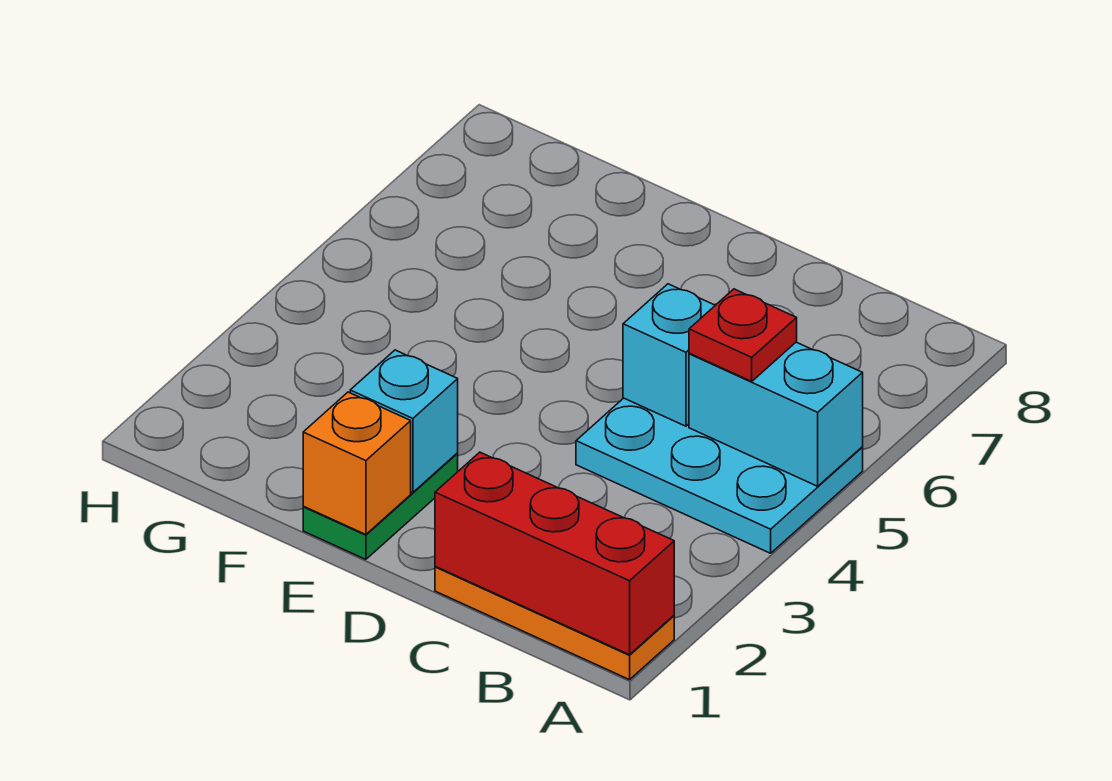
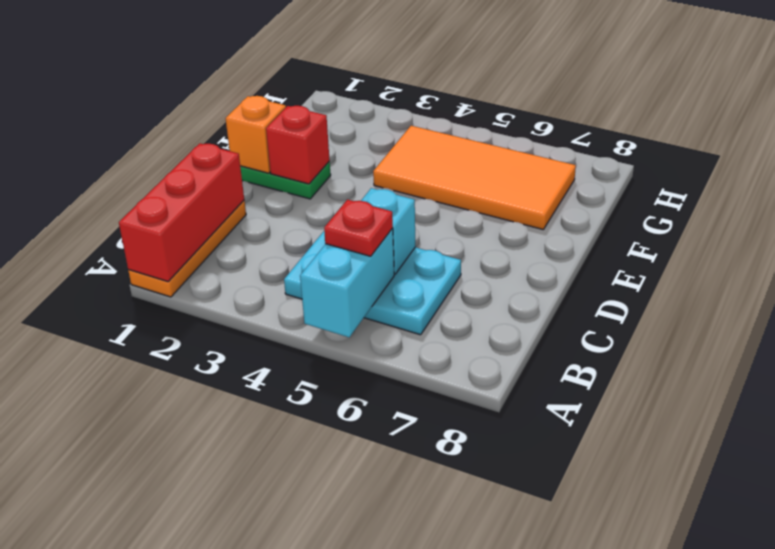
cyan plate A4:C5 level 1 -> cyan plate B4:C6 level 1
cyan brick E2 level 2 -> red brick E2 level 2
none -> orange tile F4:G7 level 1

